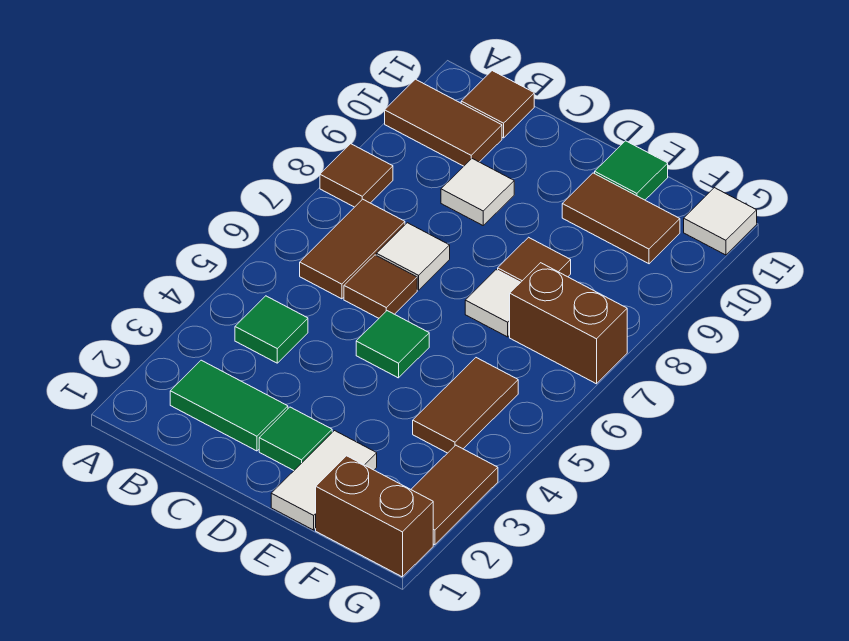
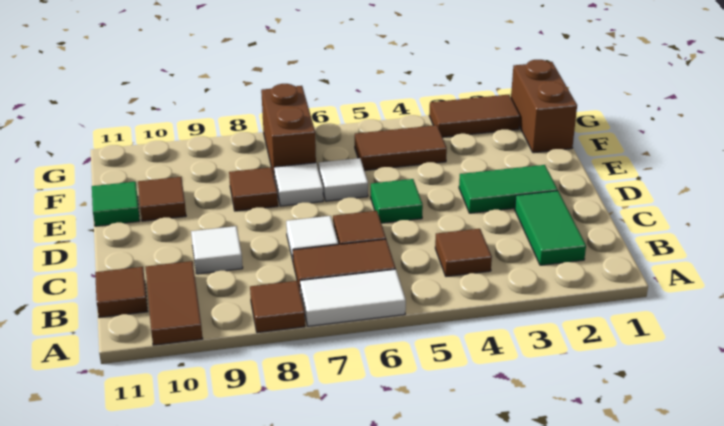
green tile B4 level 1 -> brown tile B4 level 1
green tile D2 level 1 -> green tile D2:D3 level 1
white tile E1:E2 level 1 -> white tile A6:A7 level 1
brown tile E10:F10 level 1 -> brown tile E10 level 1
white tile G11 level 1 -> white tile E6 level 1

